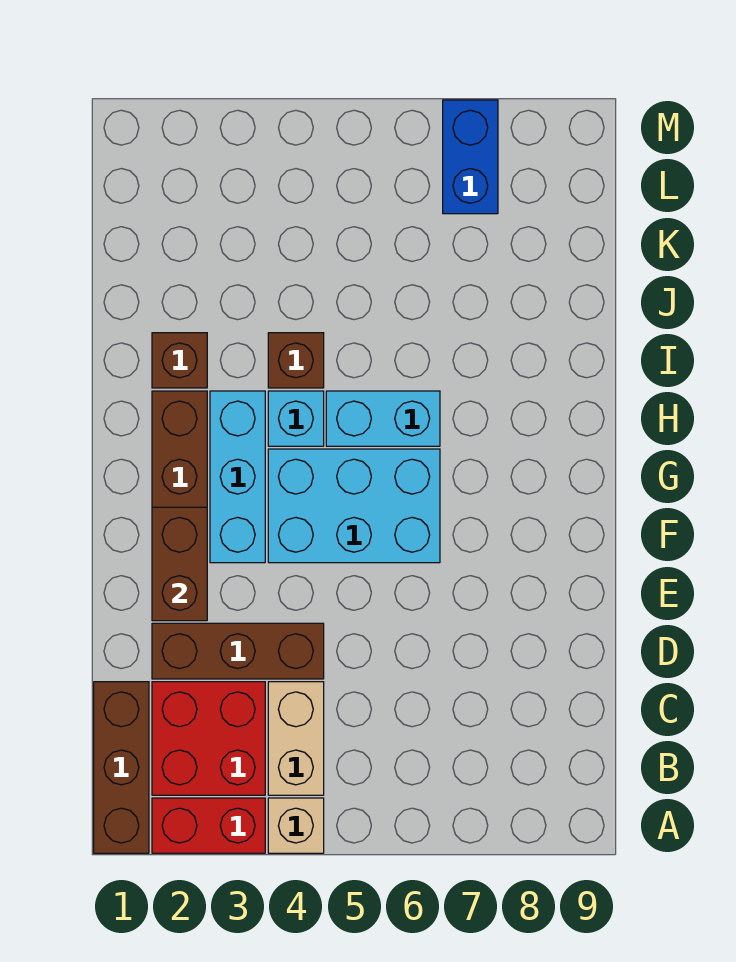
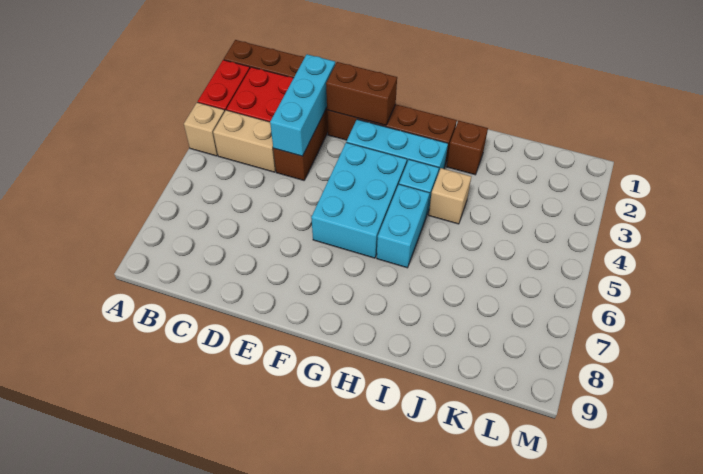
none -> cyan brick D2:D4 level 2
brown brick I4 level 1 -> tan brick I4 level 1
blue brick L7:M7 level 1 -> none

